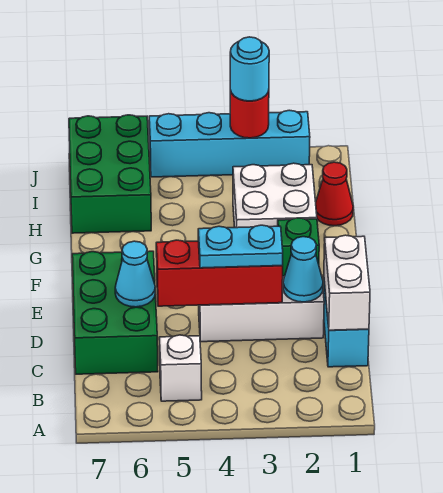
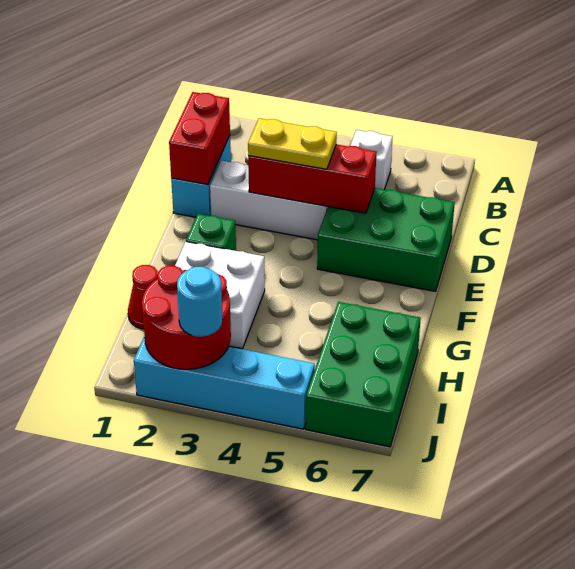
white brick C1:D1 level 2 -> red brick C1:D1 level 2
green brick C6:E7 level 1 -> green brick D5:E7 level 1
cyan cone D2 level 2 -> none
cyan plate D3:D4 level 3 -> yellow plate D3:D4 level 3
cyan cone D6 level 2 -> none
red round brick J3 level 2 -> red round brick I2:J3 level 2

